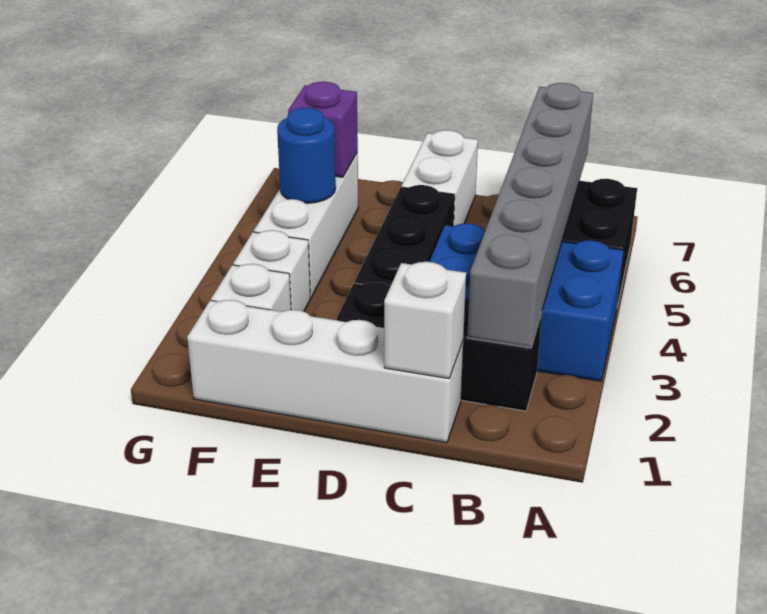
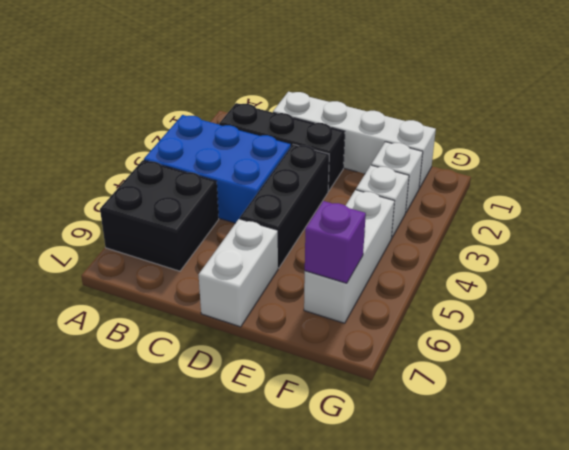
grey brick B2:B7 level 2 -> none
white brick C1 level 2 -> none
blue round brick F5 level 2 -> none

